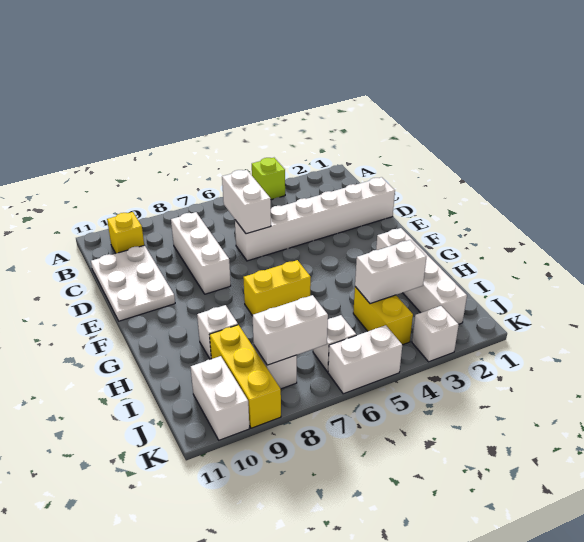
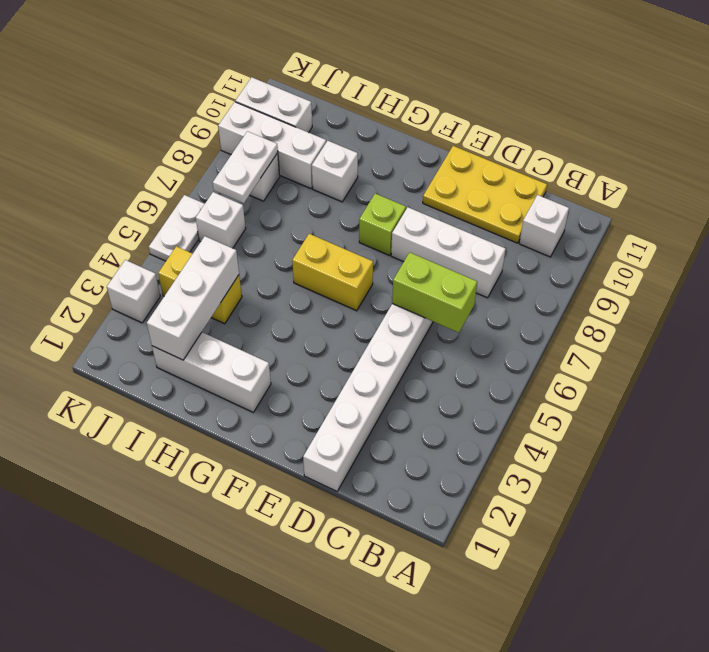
lime brick A4 level 1 -> lime brick F8 level 1
yellow brick B10 level 1 -> white brick B10 level 1
white brick C6:D6 level 2 -> lime brick C6:D6 level 2
white plate C10:E11 level 1 -> yellow plate C10:E11 level 1
white brick G2:J2 level 1 -> white brick G2:I2 level 1
yellow brick G6:G7 level 1 -> yellow brick F6:G6 level 1
white brick I3:I4 level 2 -> white brick I2:I4 level 2
yellow brick I9:K9 level 1 -> white brick I9:K9 level 1
white brick J7:J8 level 2 -> white plate J7:J8 level 2
white brick K5:K6 level 1 -> white plate K5:K6 level 1

